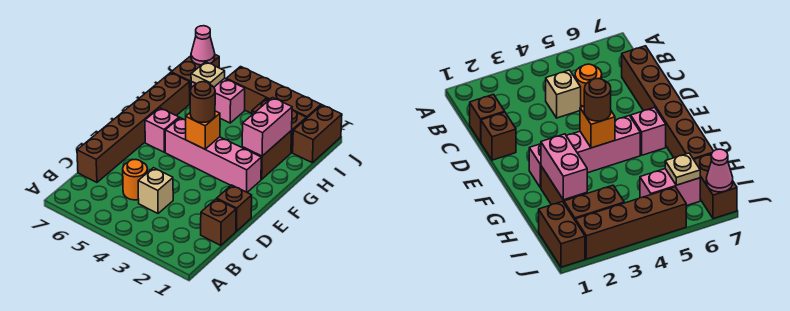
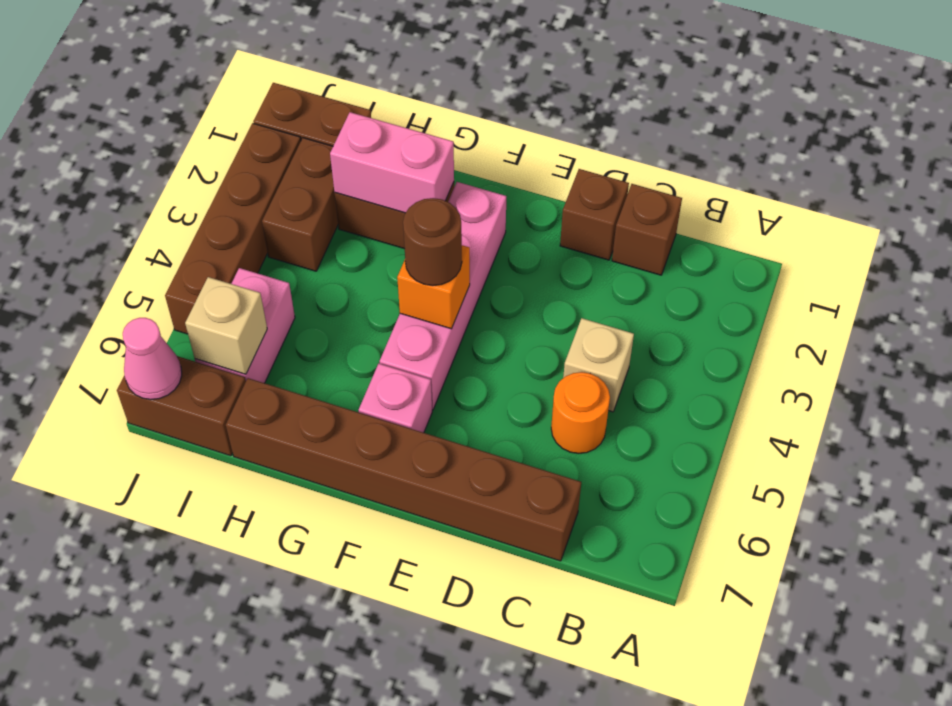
tan plate I6 level 2 -> tan brick I6 level 2

